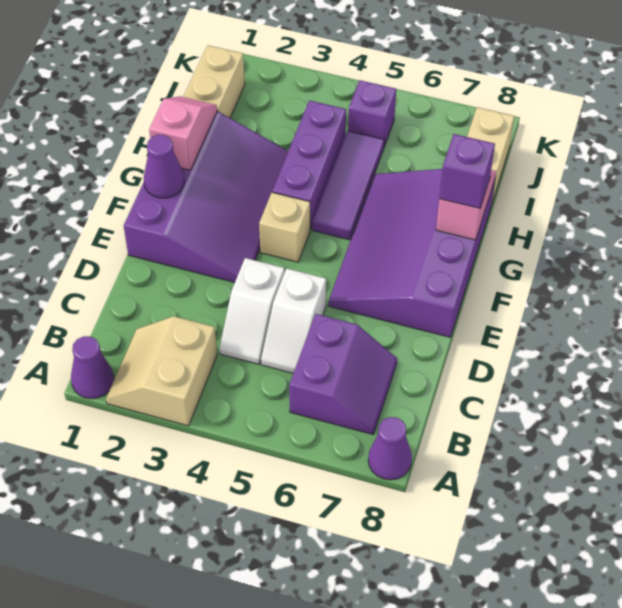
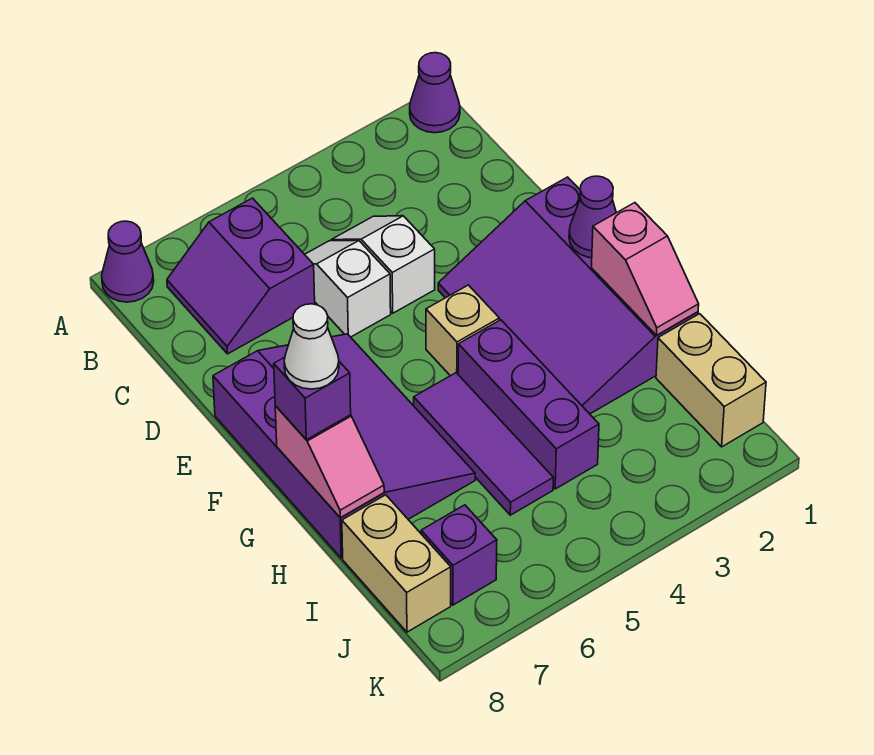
tan slope A2:B3 level 1 top 3 -> none
none -> white cone G8 level 4
purple brick J5 level 1 -> purple brick J7 level 1

